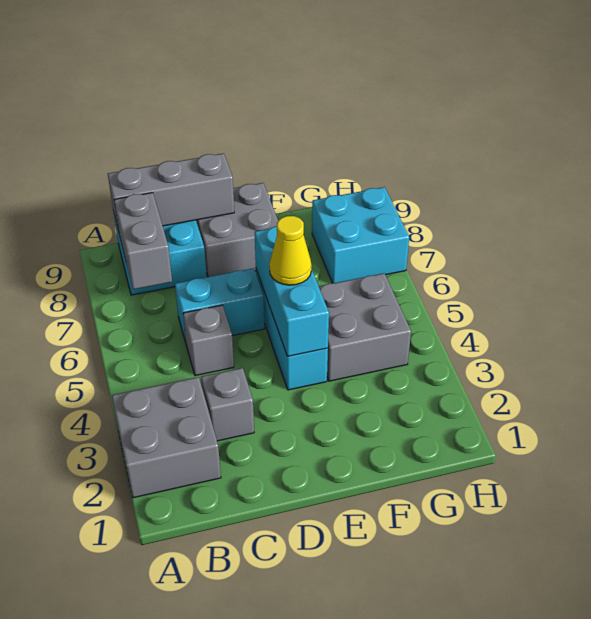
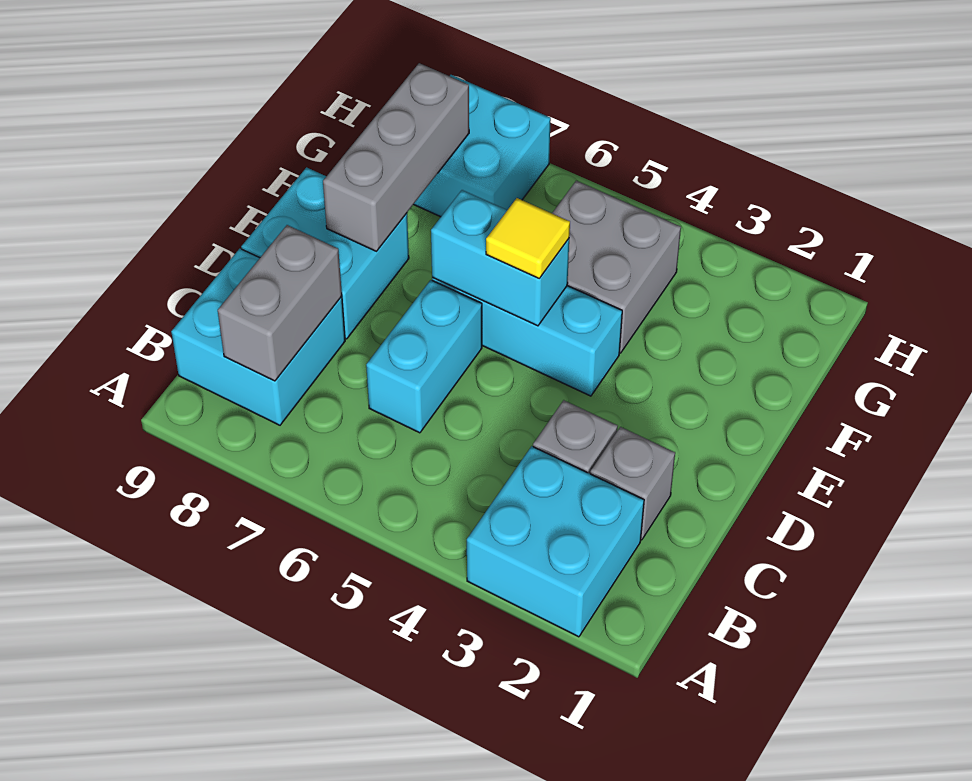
grey brick A2:B3 level 1 -> cyan brick A2:B3 level 1
grey brick B7:B8 level 2 -> grey brick B8:C8 level 2
grey brick B9:D9 level 2 -> grey brick E8:G8 level 2
grey brick C5 level 1 -> grey brick C2 level 1
grey brick D8:E9 level 1 -> cyan brick D8:E9 level 1
cyan brick E4:E6 level 2 -> cyan brick E5:E6 level 2
yellow cone E5 level 3 -> yellow tile E5 level 3

